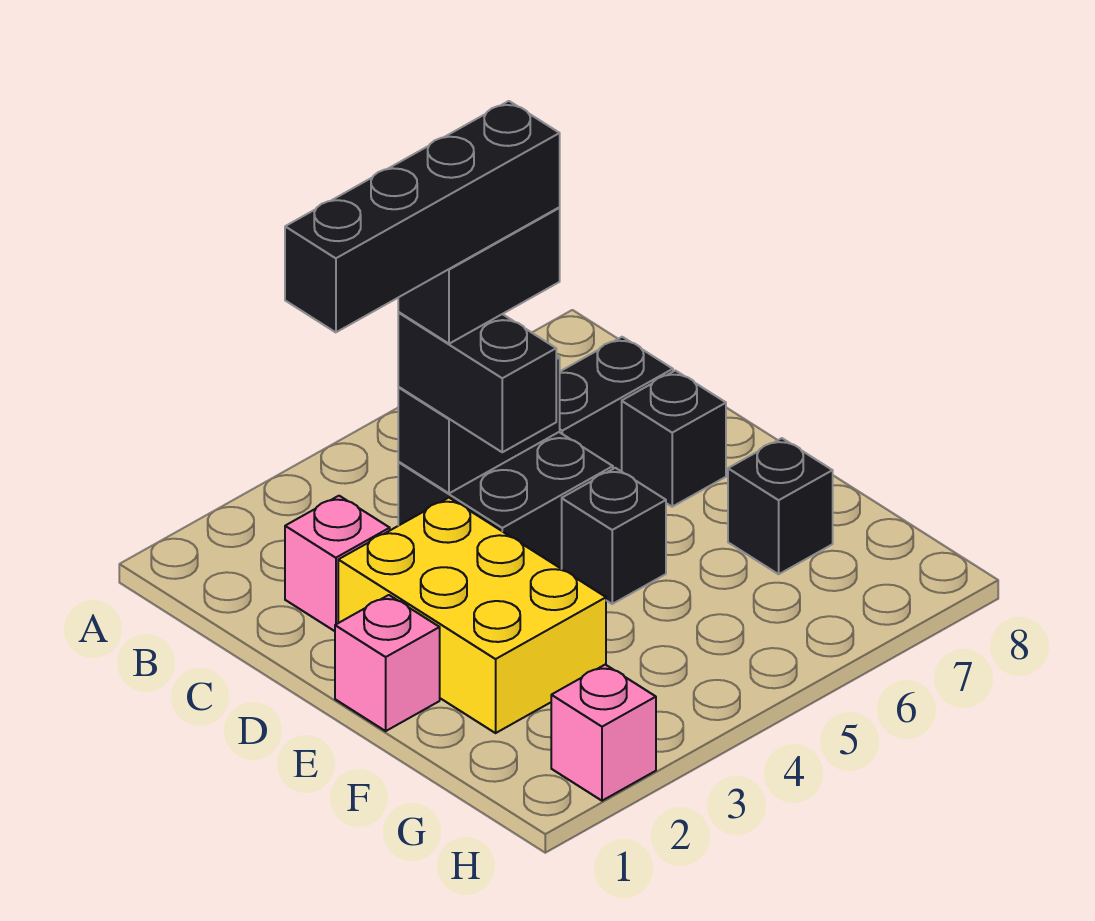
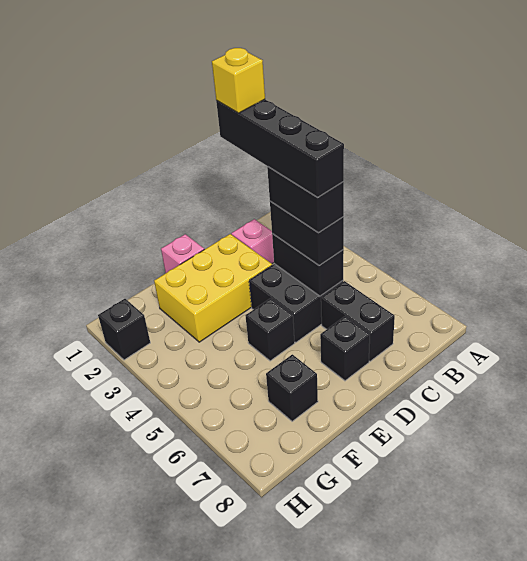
none -> yellow brick C2 level 6
black brick C4:D4 level 3 -> black brick C4:C5 level 3
pink brick H2 level 1 -> black brick H2 level 1

